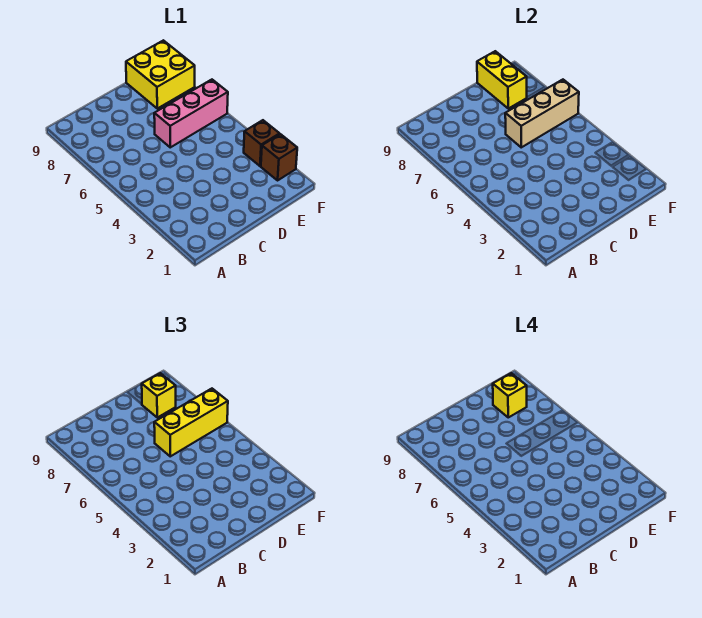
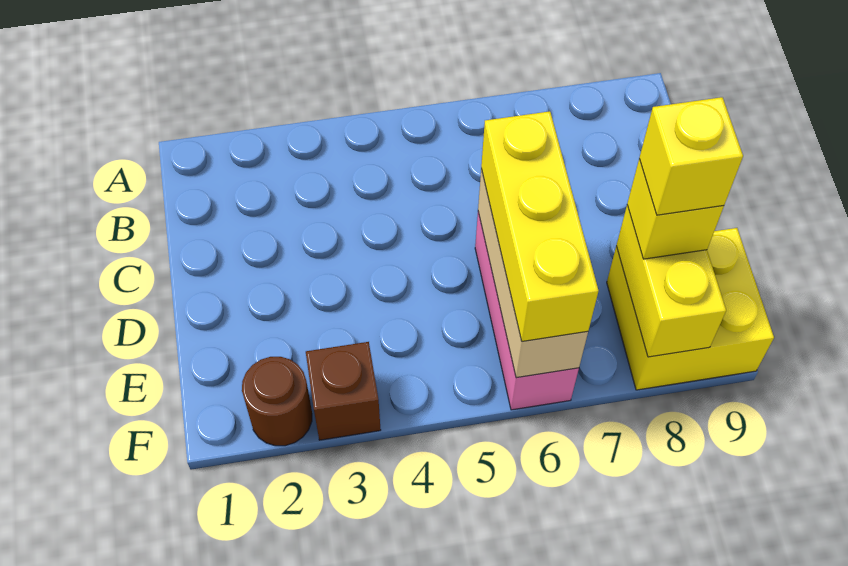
yellow brick E8:E9 level 2 -> yellow brick E8:F8 level 2
brown brick F2 level 1 -> brown round brick F2 level 1

